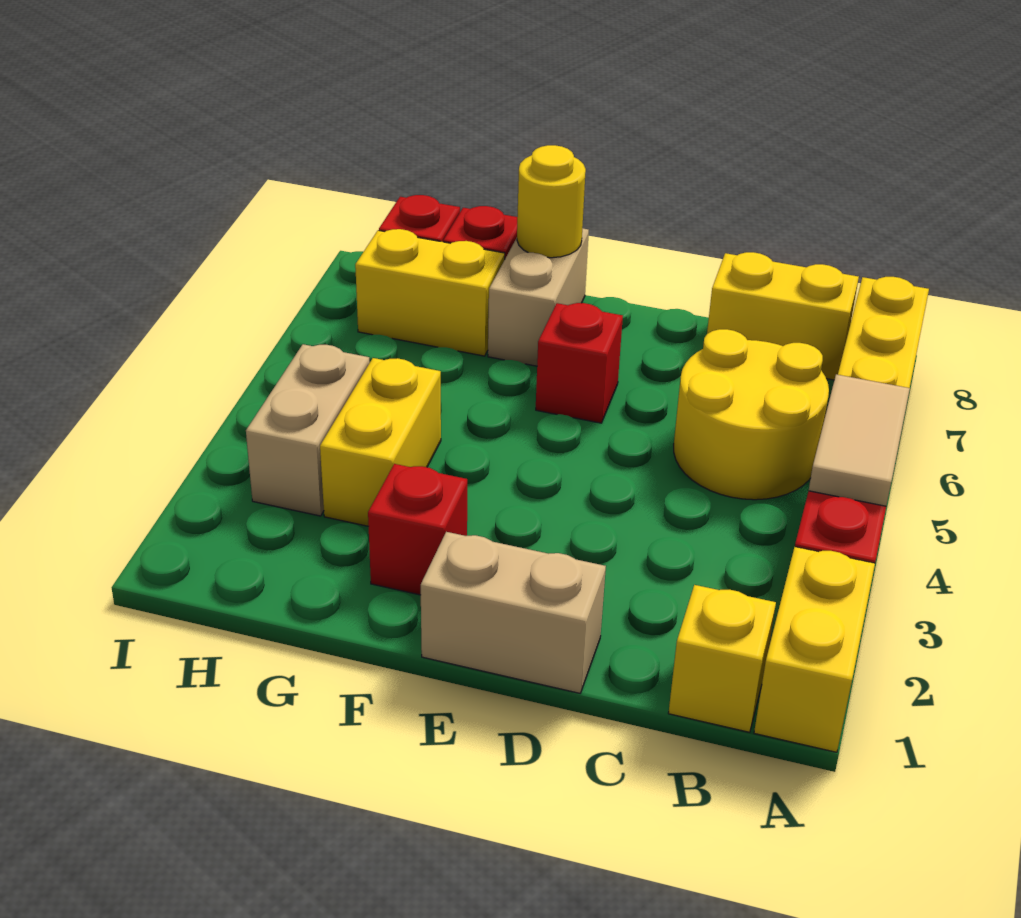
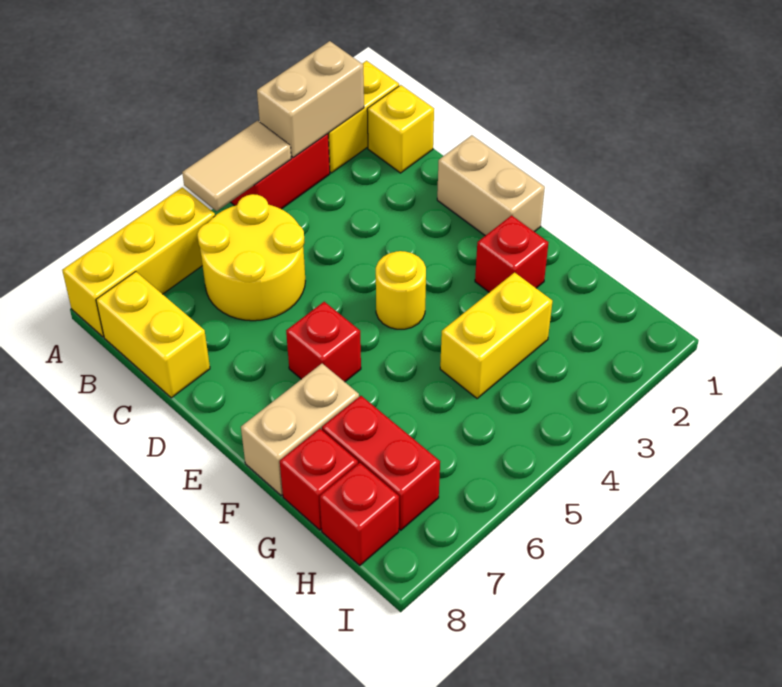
yellow round brick F8 level 2 -> yellow round brick E4 level 1
yellow brick G7:H7 level 1 -> red brick G7:H7 level 1
tan brick H3:H4 level 1 -> tan brick A2:A3 level 2

